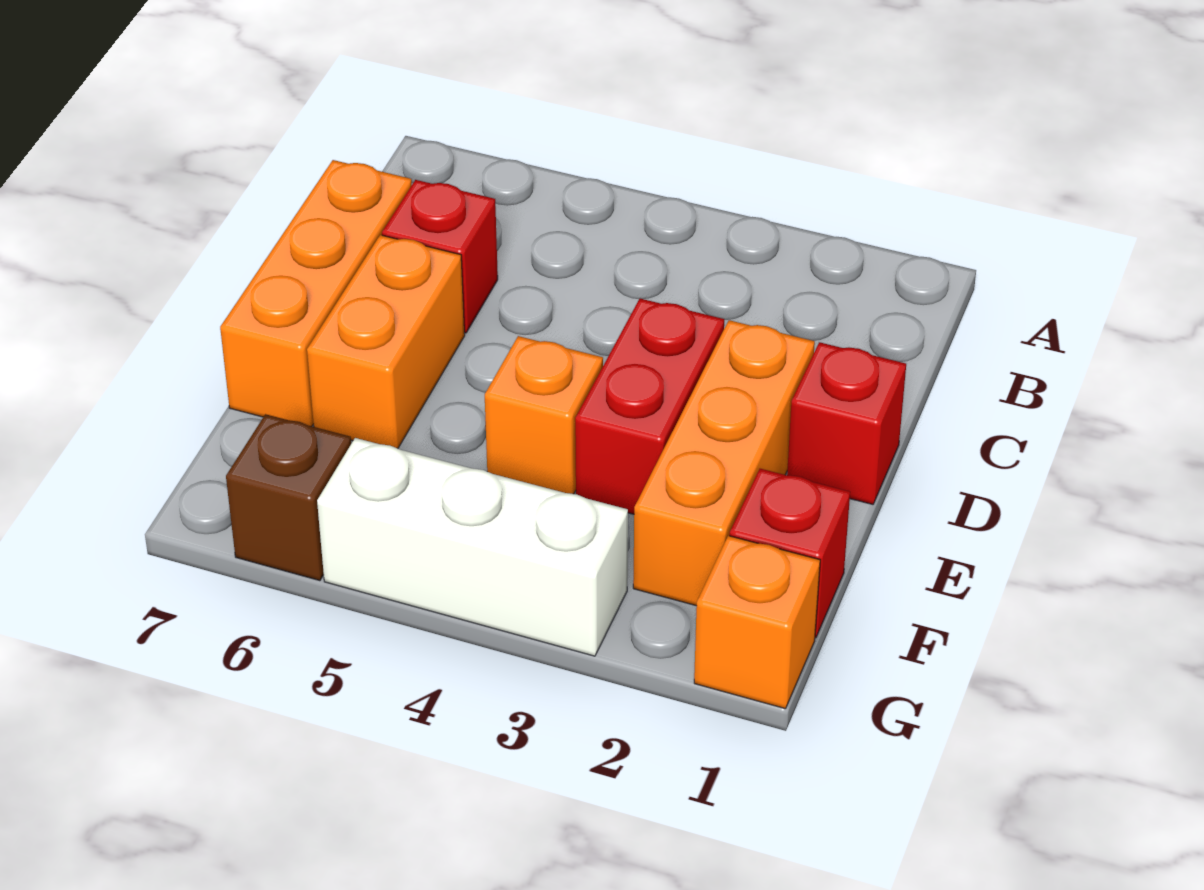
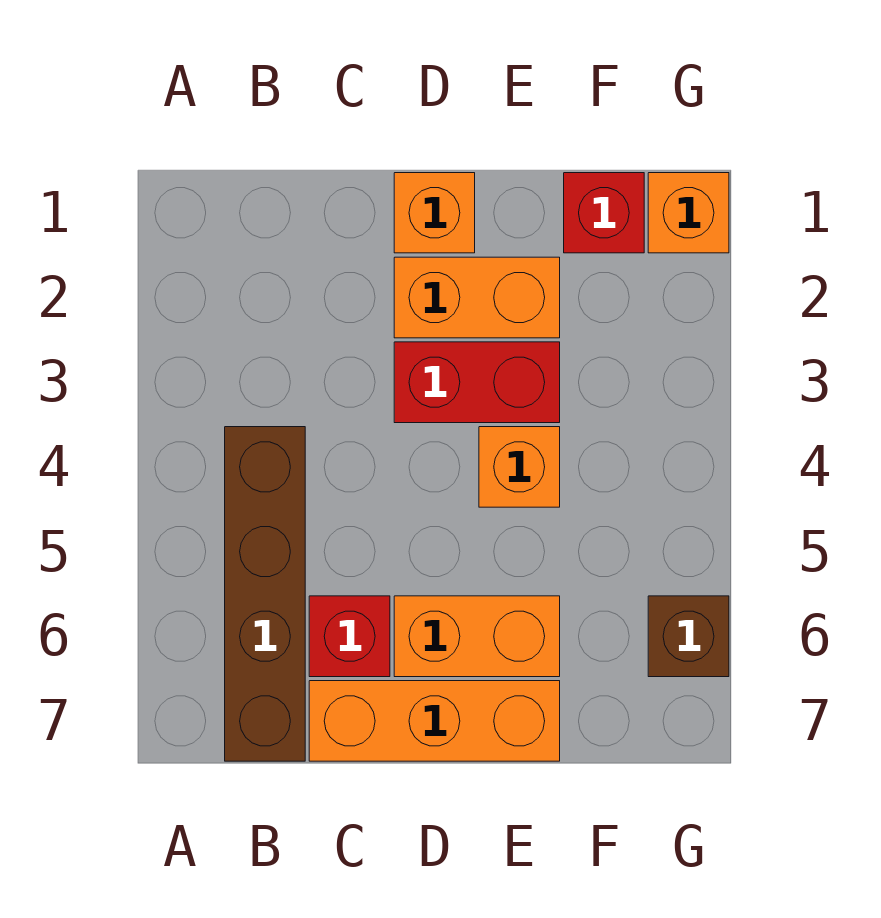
none -> brown brick B4:B7 level 1
red brick D1 level 1 -> orange brick D1 level 1
orange brick D2:F2 level 1 -> orange brick D2:E2 level 1
white brick G3:G5 level 1 -> none

